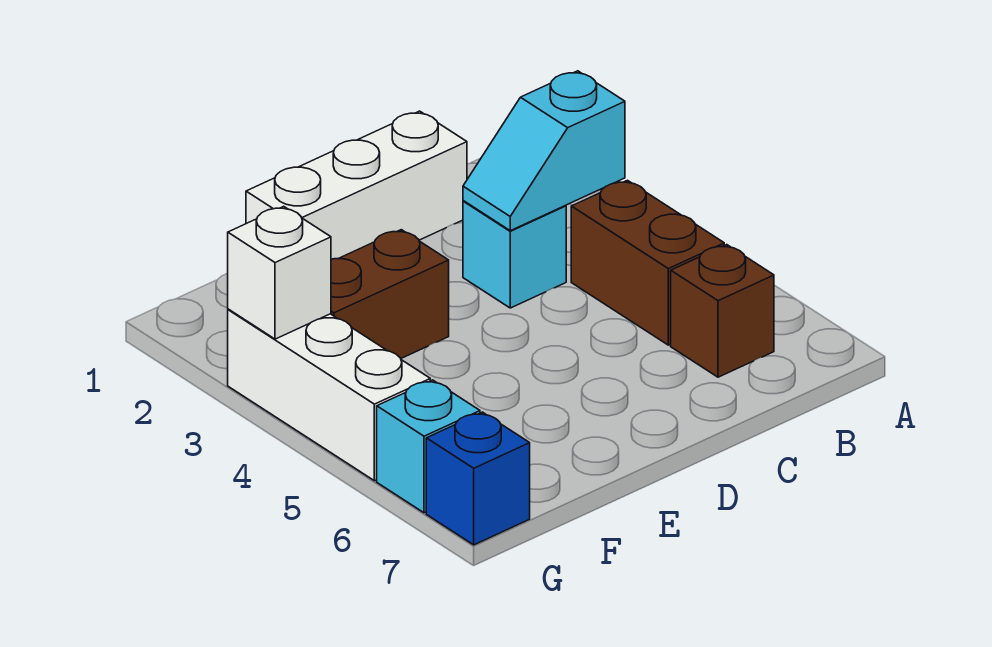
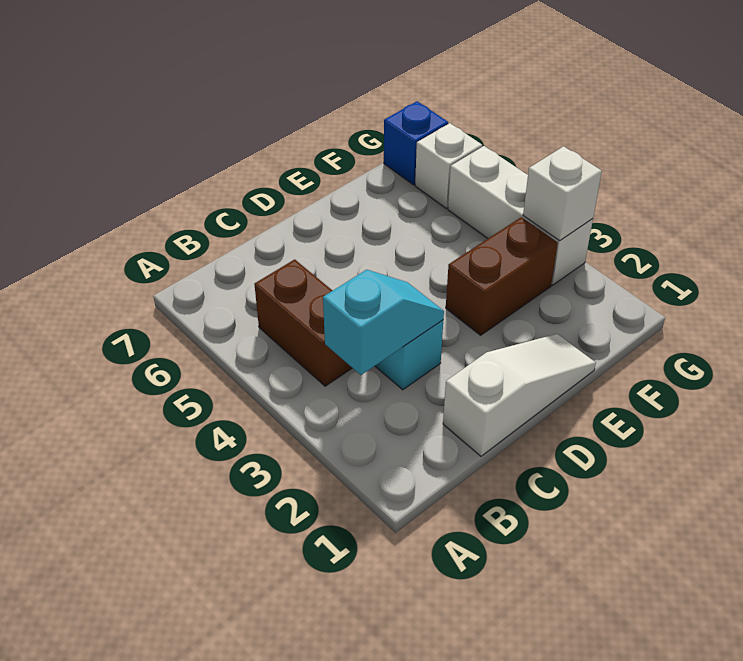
brown brick B6 level 1 -> none
white brick C1:E1 level 1 -> white slope C1:E1 level 1 top C
cyan brick G6 level 1 -> white brick G6 level 1

